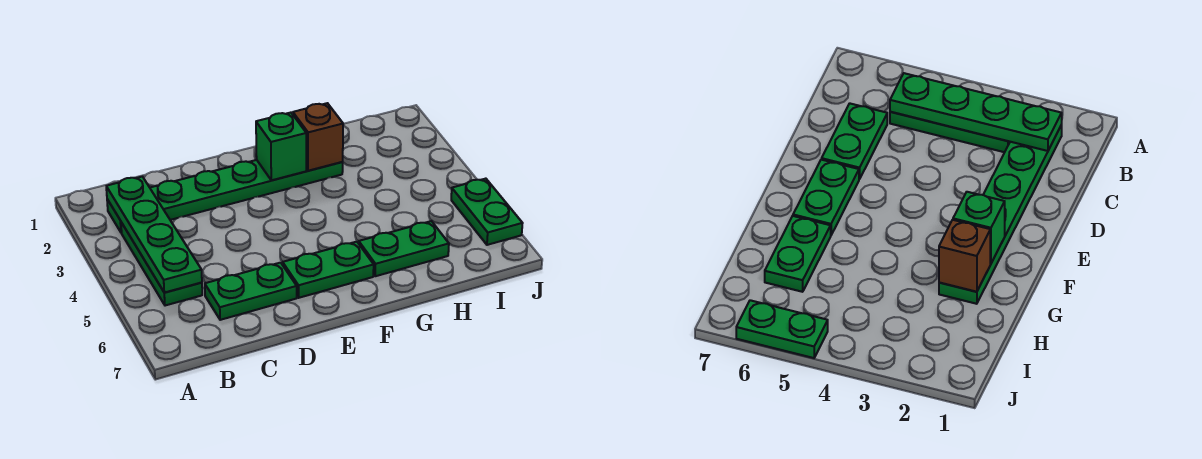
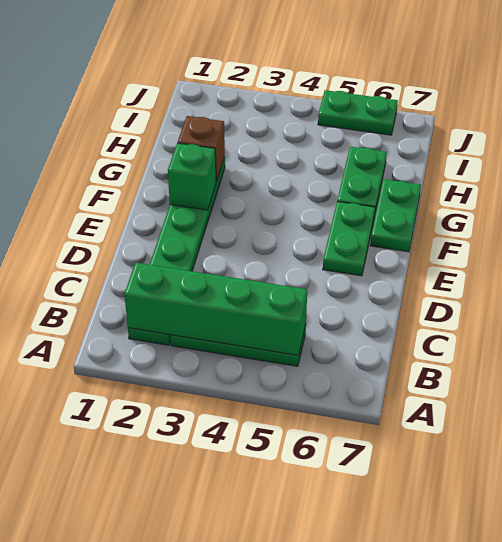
green plate B2:B5 level 2 -> green brick B2:B5 level 2
green plate C6:D6 level 1 -> green plate F7:G7 level 1

